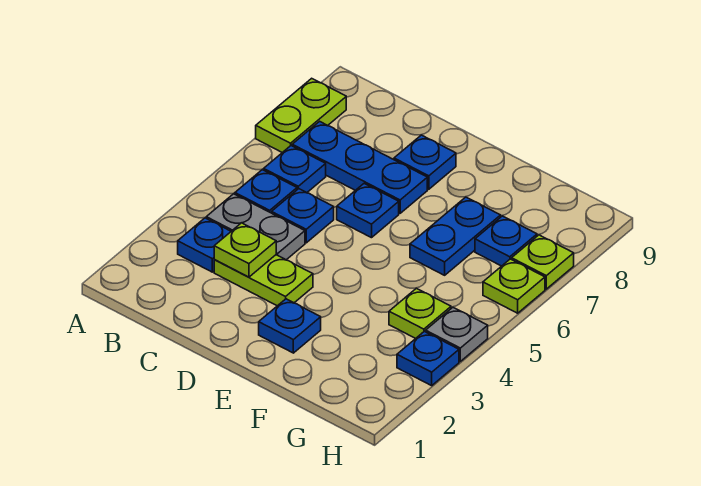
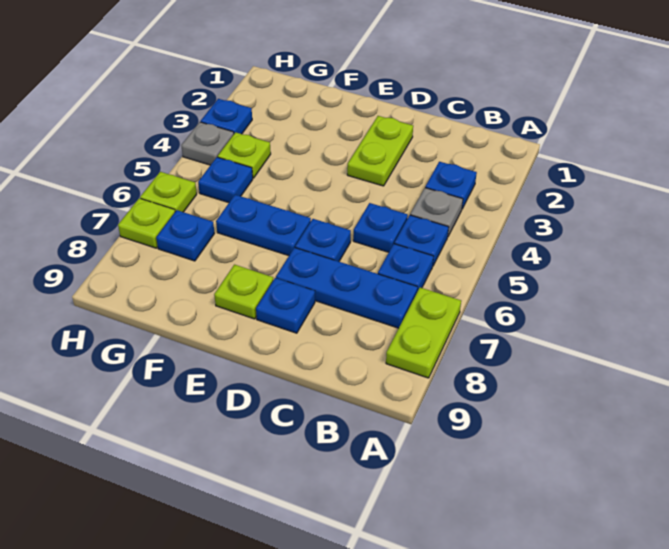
grey plate B4:C4 level 1 -> grey plate B4 level 1
lime plate C3:D3 level 1 -> lime plate D2:D3 level 1
lime plate C3 level 2 -> lime plate E8 level 1
blue plate E2 level 1 -> blue plate G5 level 1
blue plate F6:F7 level 1 -> blue plate E6:F6 level 1

